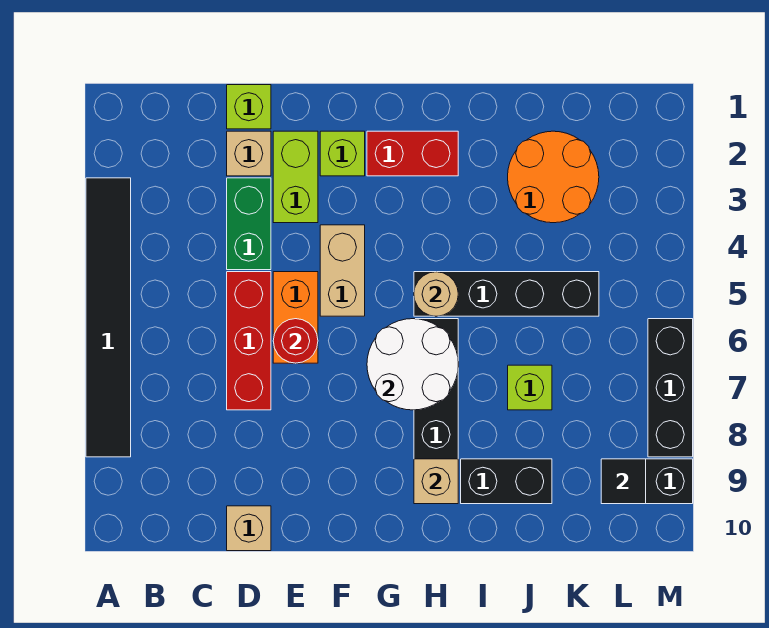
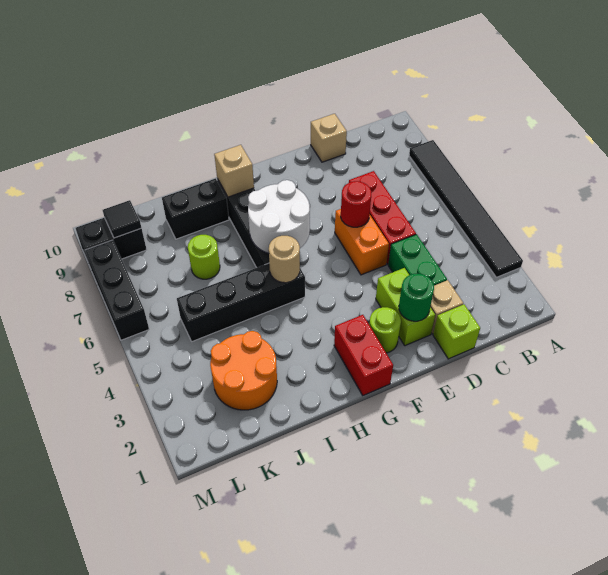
none -> green round brick E2 level 2
lime brick F2 level 1 -> lime round brick F2 level 1
tan brick F4:F5 level 1 -> none
red brick G2:H2 level 1 -> red brick G1:G2 level 1
lime brick J7 level 1 -> lime round brick J7 level 1

